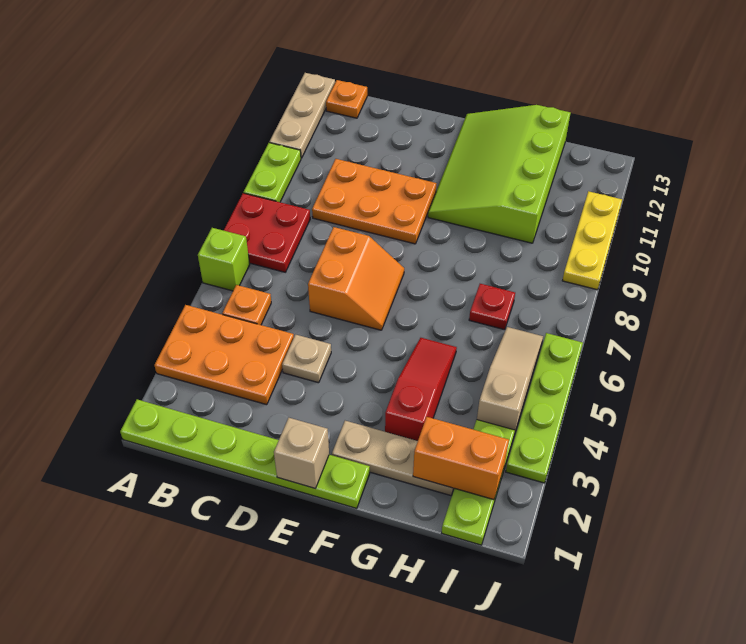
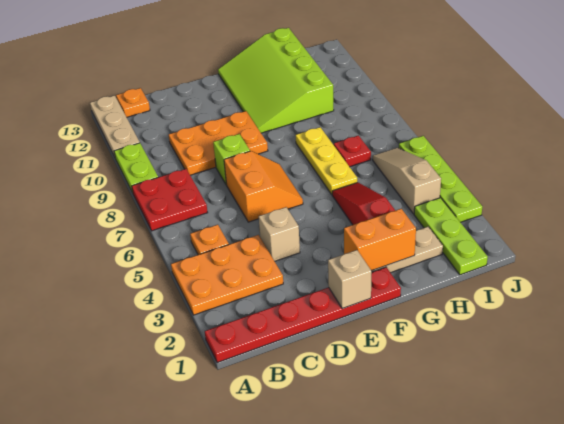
lime plate A1:F1 level 1 -> red plate A1:F1 level 1
lime brick A6 level 1 -> lime brick D8 level 1
tan plate D4 level 1 -> tan brick D4 level 1
orange brick H2:I2 level 2 -> orange brick F2:G2 level 2
yellow plate J9:J11 level 1 -> yellow plate G6:G8 level 1

